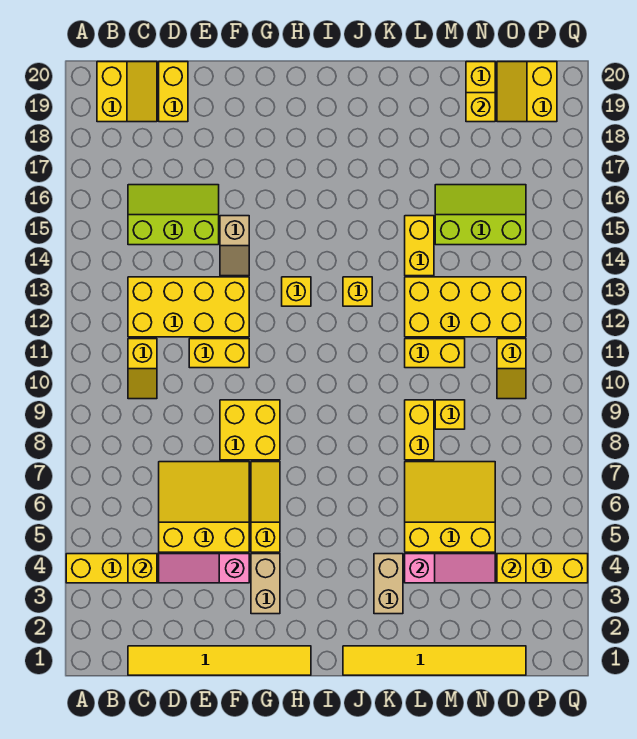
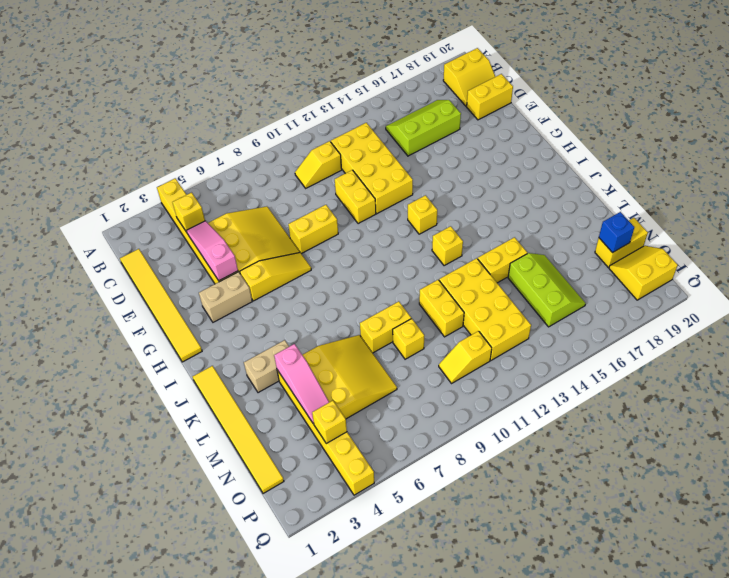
lime slope C15:E16 level 1 top 15 -> lime slope C15:D17 level 1 top D
yellow brick F8:G9 level 1 -> yellow brick F8:F9 level 1
tan slope F14:F15 level 1 top 15 -> none
yellow brick N19 level 2 -> blue brick N19 level 2

